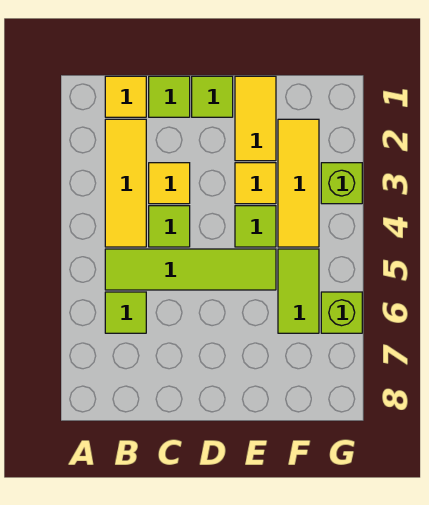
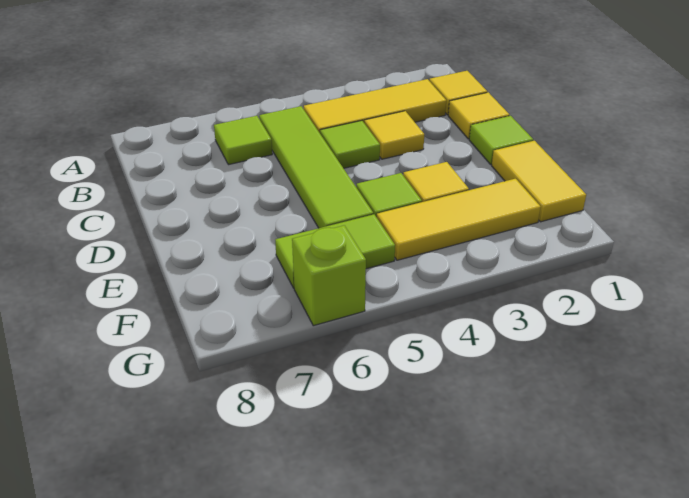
lime tile C1 level 1 -> yellow tile C1 level 1
yellow tile E1:E2 level 1 -> yellow tile E1:F1 level 1
lime brick G3 level 1 -> none

